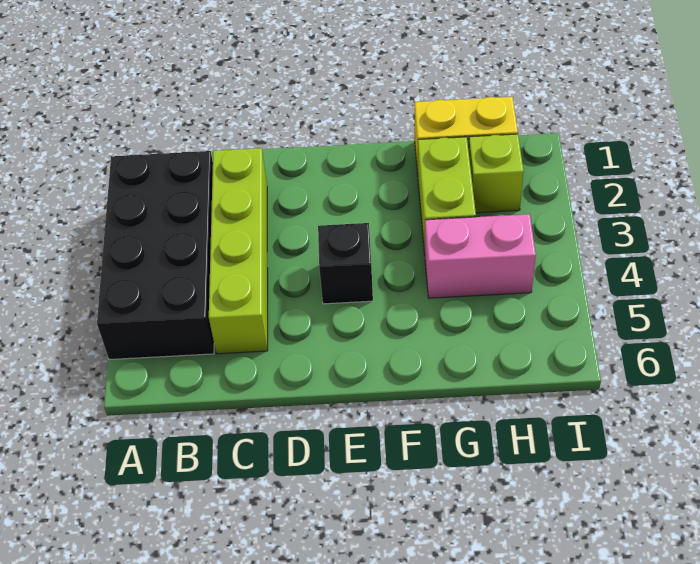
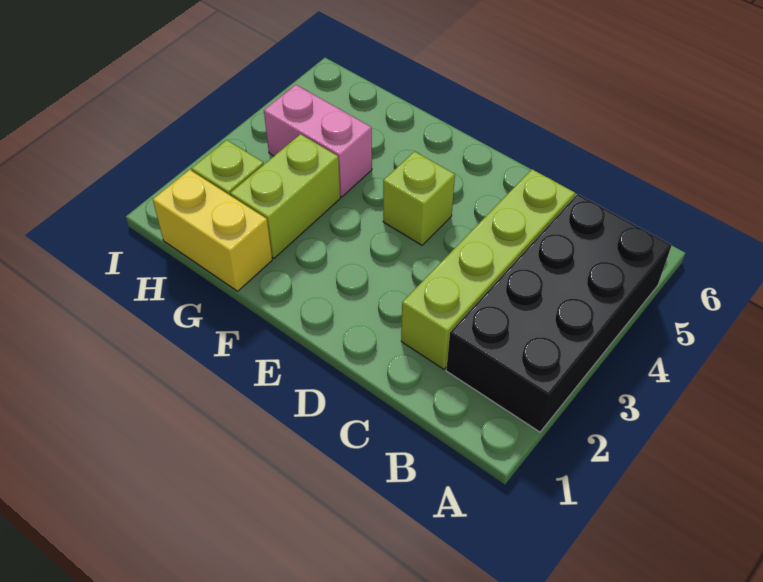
black brick E4 level 1 -> lime brick E4 level 1

